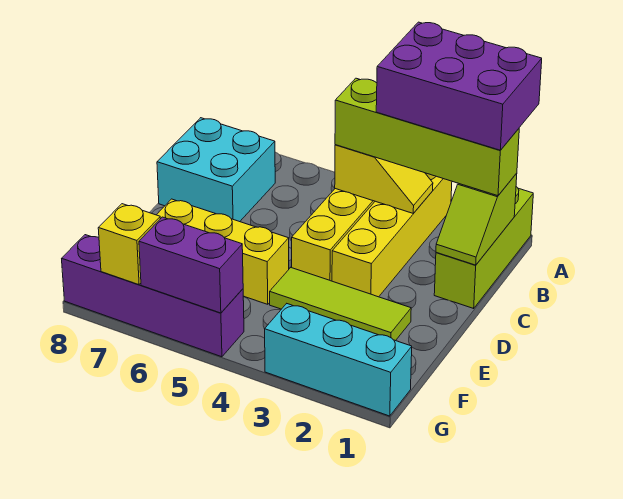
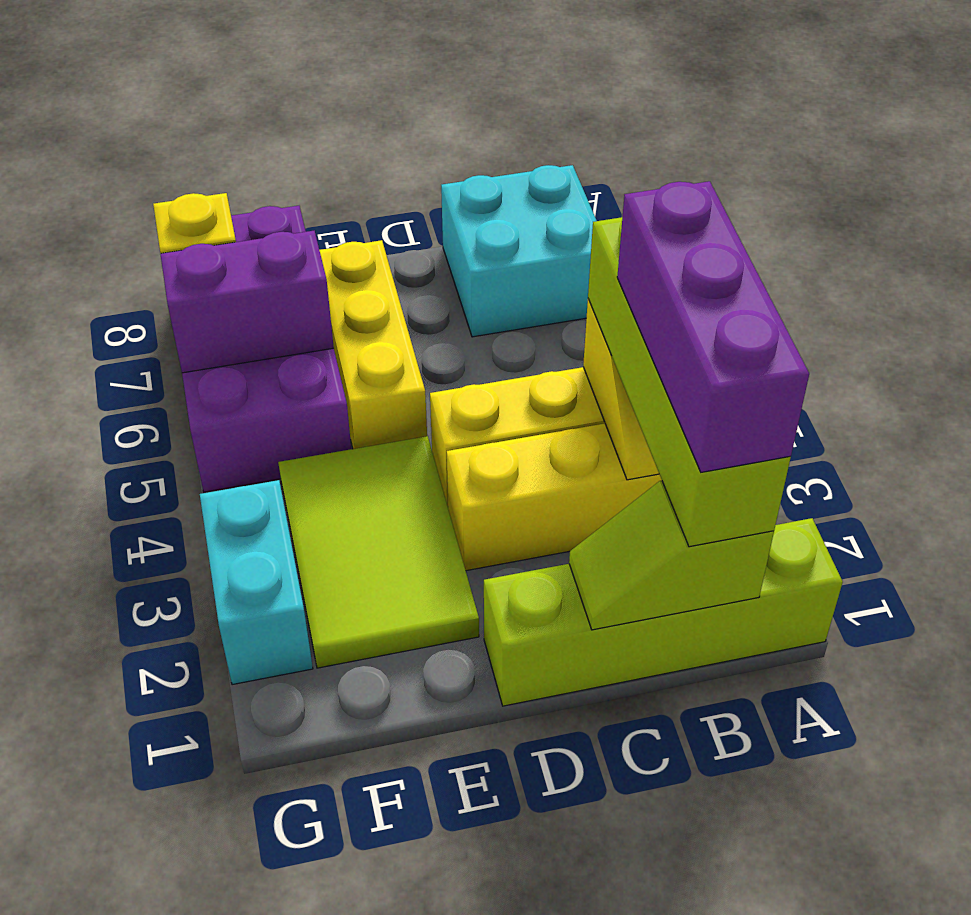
lime brick A1:C1 level 1 -> lime brick A1:D1 level 1
purple brick A1:B3 level 4 -> purple brick B1:B3 level 4
lime tile E2:E4 level 1 -> lime tile E2:F4 level 1
cyan brick G1:G3 level 1 -> cyan brick G2:G3 level 1
purple brick G5:G8 level 1 -> purple brick F5:G8 level 1
purple brick G5:G6 level 2 -> purple brick F6:G6 level 2

